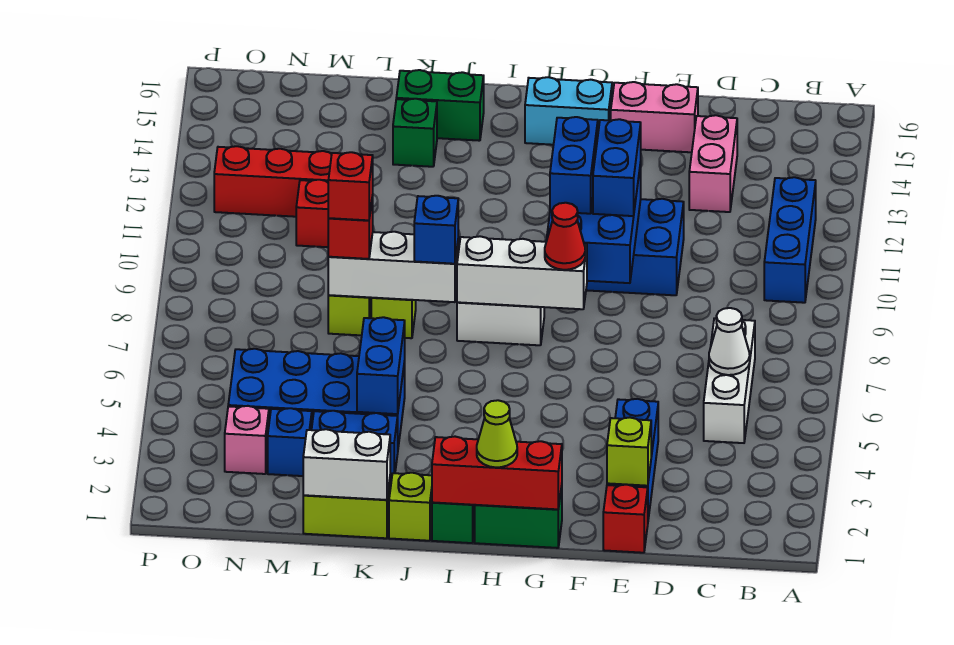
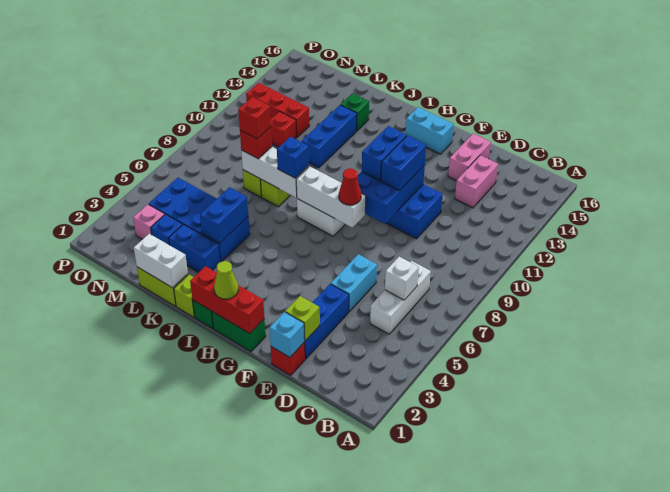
blue brick B10:B12 level 1 -> blue brick K11:K13 level 1
white cone C6 level 2 -> white brick C6 level 2
none -> cyan brick E1 level 2
none -> cyan brick E5:E6 level 1
pink brick E15:F15 level 1 -> pink brick E14:E15 level 1
green brick J15:K15 level 1 -> none

